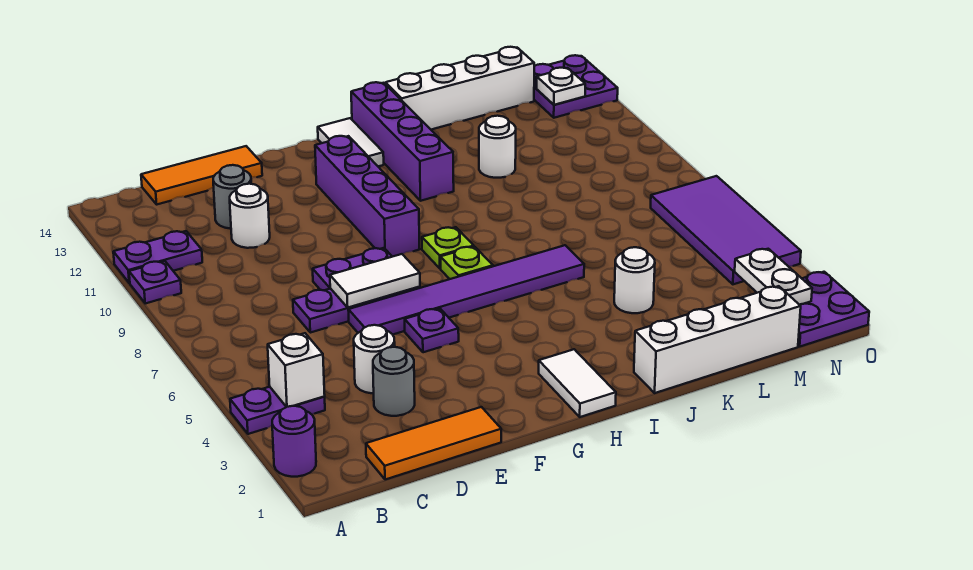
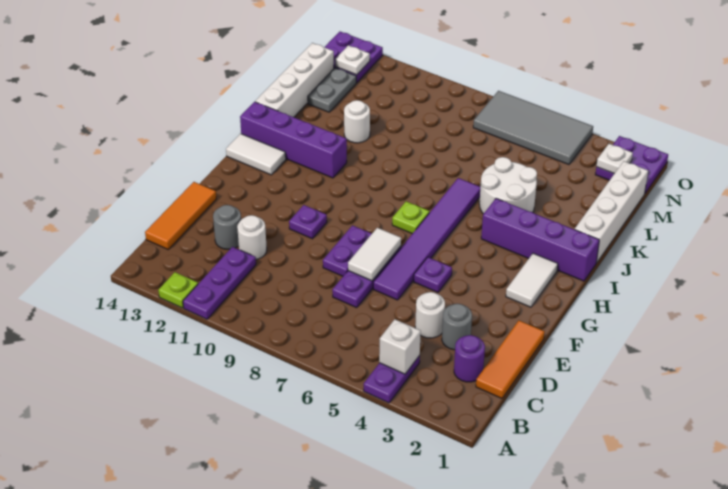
purple round brick A2 level 1 -> purple round brick C2 level 1
purple plate A10 level 1 -> purple plate F10 level 1
purple plate A11:B11 level 1 -> purple plate A11:C11 level 1
purple brick G9:G12 level 1 -> purple brick I1:I4 level 1
white tile H1:H2 level 1 -> white tile G2:H2 level 1
lime plate H8 level 1 -> lime plate A12 level 1
white round brick K4 level 1 -> white round brick J4:K5 level 1
none -> grey plate L13:M13 level 1
white plate N2:N3 level 2 -> white plate N2 level 2
purple tile N4:O7 level 1 -> grey tile N4:O7 level 1

